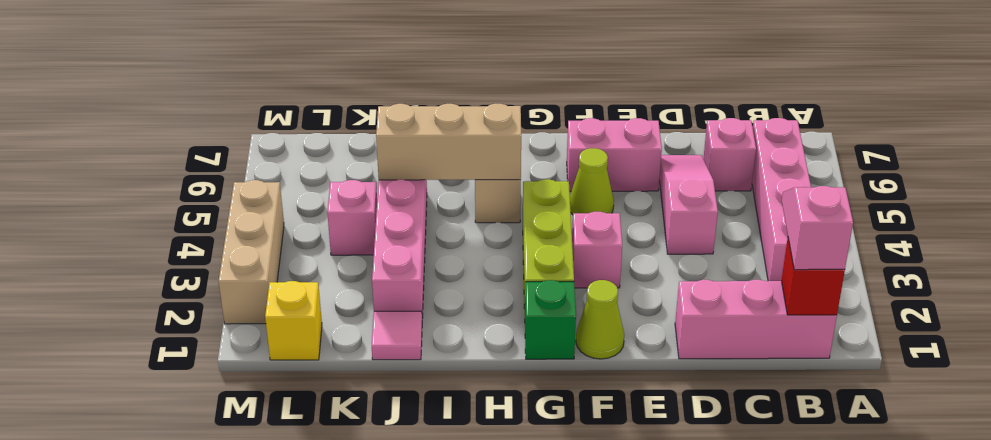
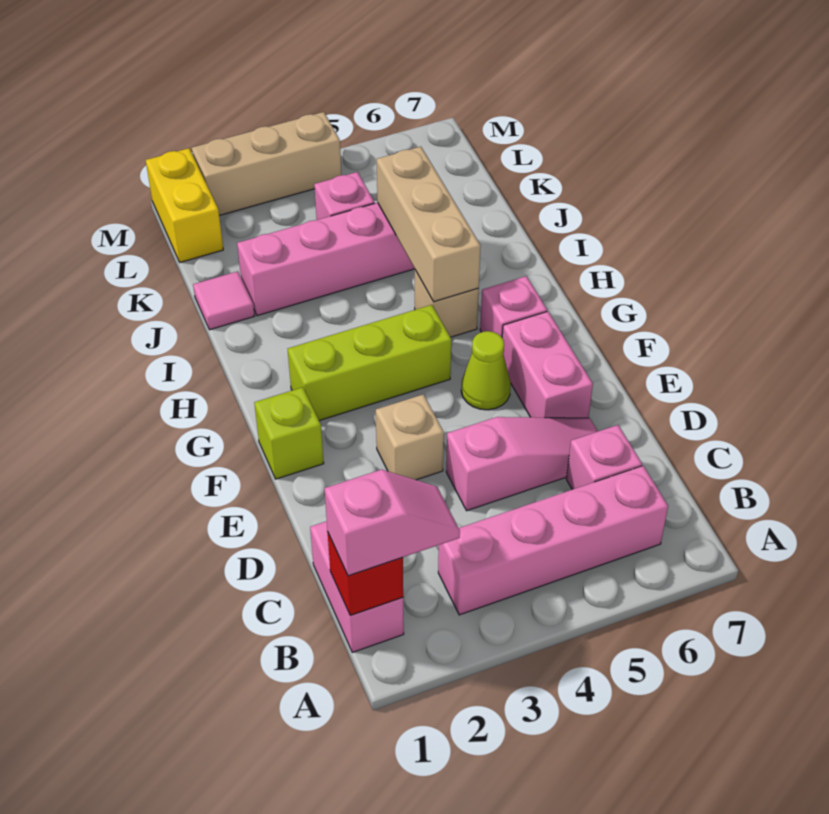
pink brick B1:D1 level 1 -> pink brick B1:C1 level 1
none -> tan brick E3 level 1
lime cone F1 level 1 -> lime brick F1 level 1
pink brick F3 level 1 -> pink brick G6 level 1
green brick G1 level 1 -> none
yellow brick L1 level 1 -> yellow brick L1:M1 level 1

